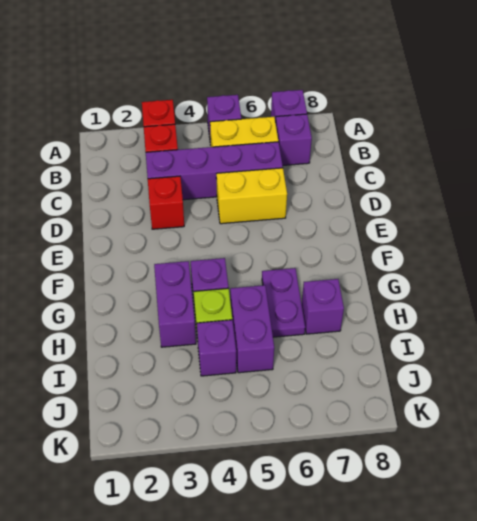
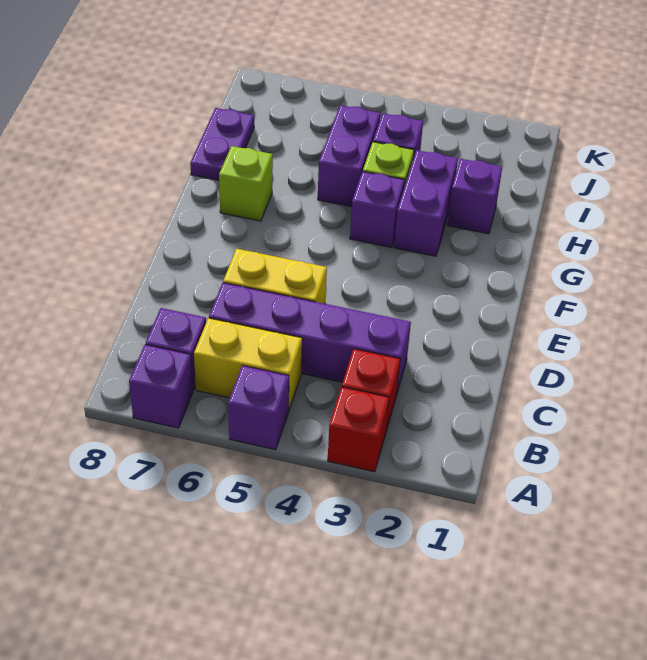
red brick D3 level 1 -> none
purple plate G6:H6 level 1 -> purple plate H8:I8 level 1
none -> lime brick G7 level 1
purple brick H7 level 1 -> purple brick H2 level 1

